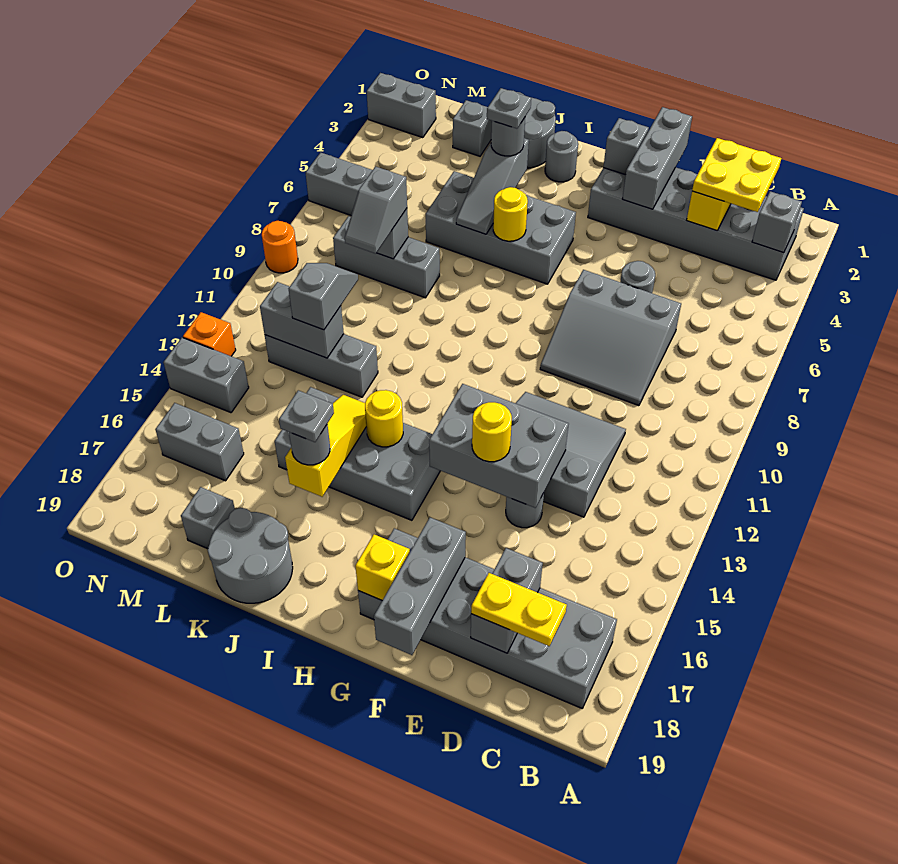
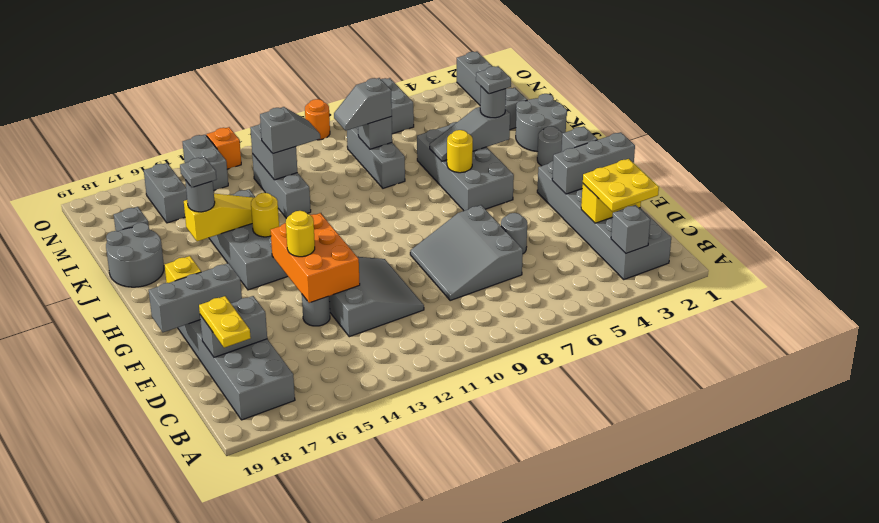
grey brick E13:G14 level 2 -> orange brick E13:G14 level 2

